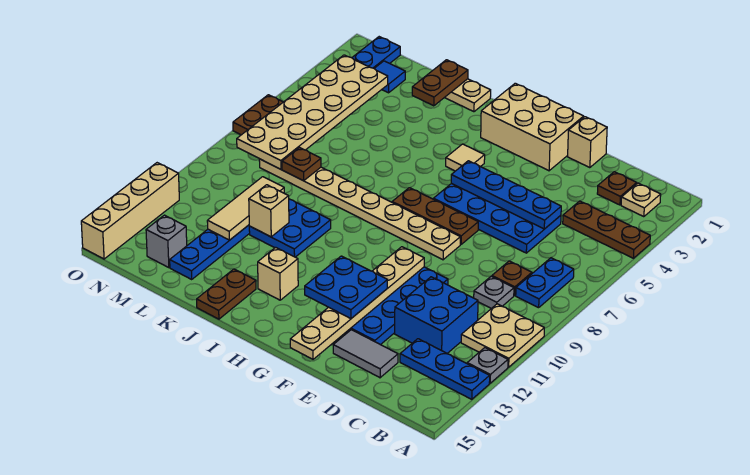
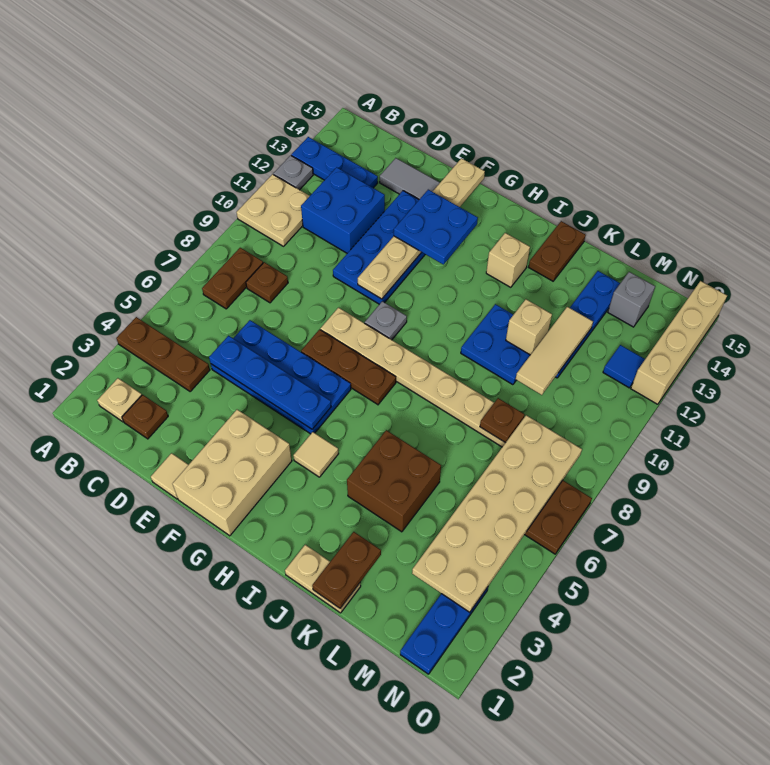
blue plate B7:B8 level 1 -> brown plate B7:B8 level 1
grey plate C9 level 1 -> grey plate G9 level 1
tan brick E1 level 1 -> tan tile E1 level 1
tan brick F1:H2 level 1 -> tan brick F1:G3 level 1
none -> brown brick J4:K5 level 1
blue tile M2 level 1 -> blue tile N12 level 1

